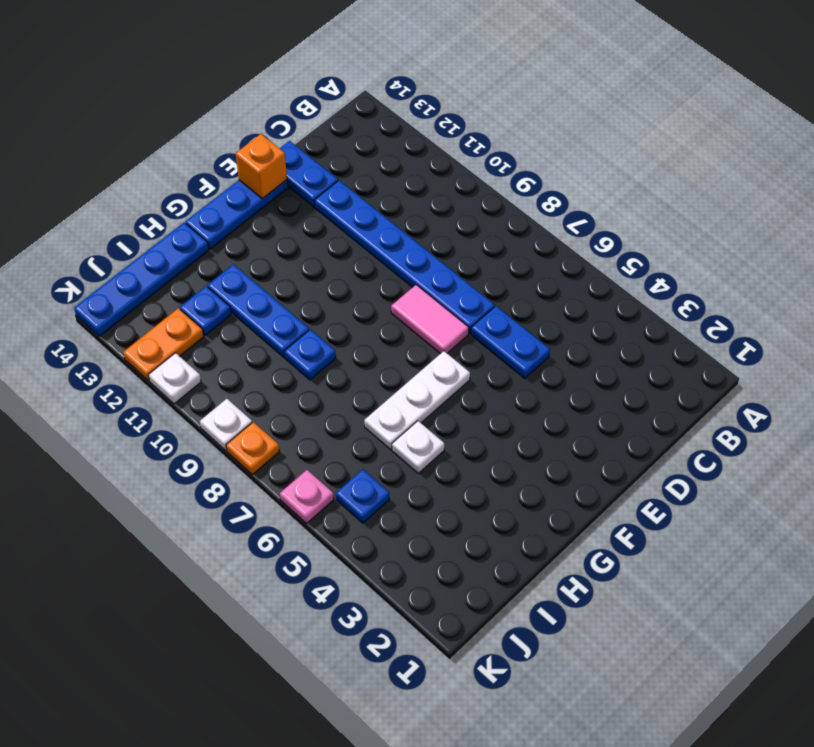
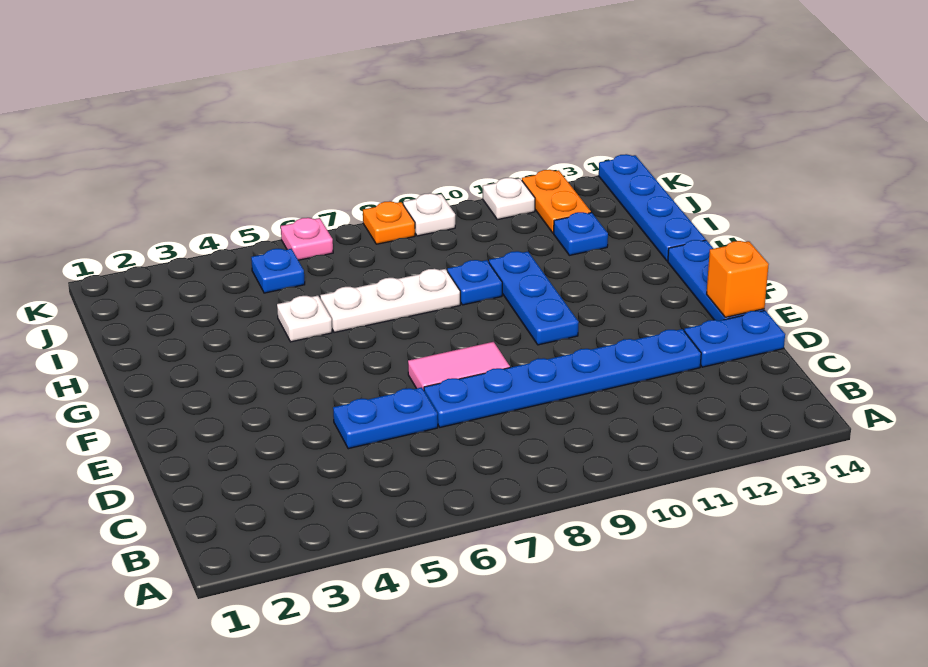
white plate F6:H6 level 1 -> white plate H6:H8 level 1
blue plate H10:H12 level 1 -> blue plate F10:H10 level 1

